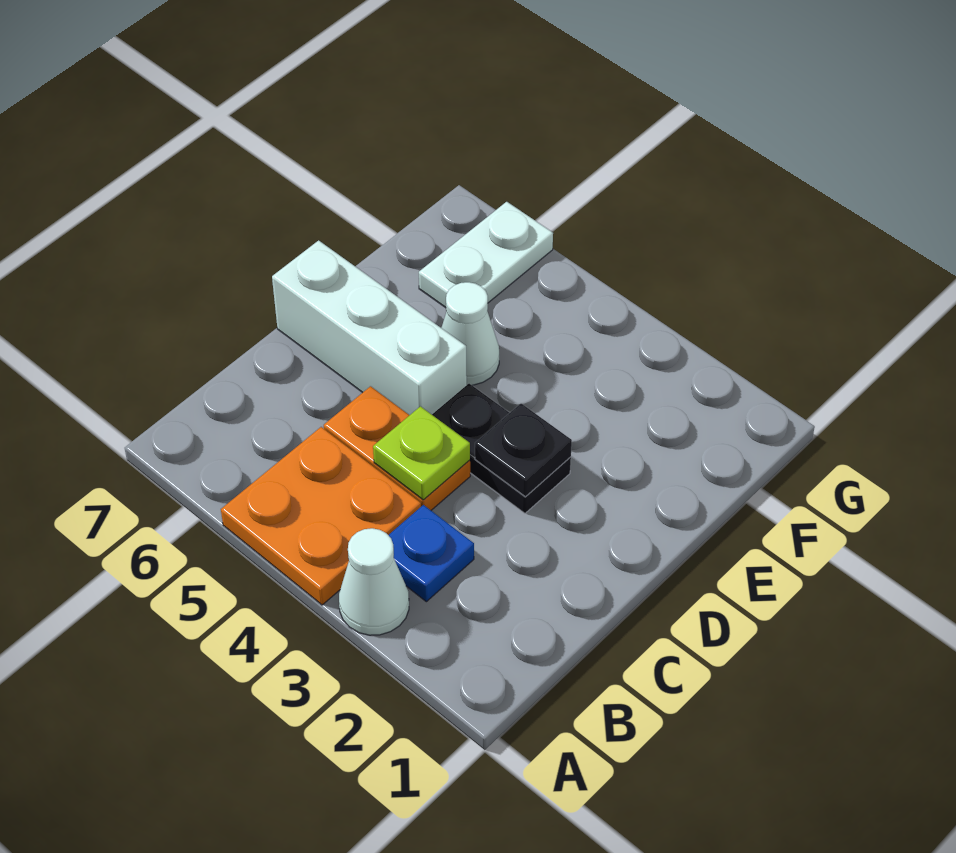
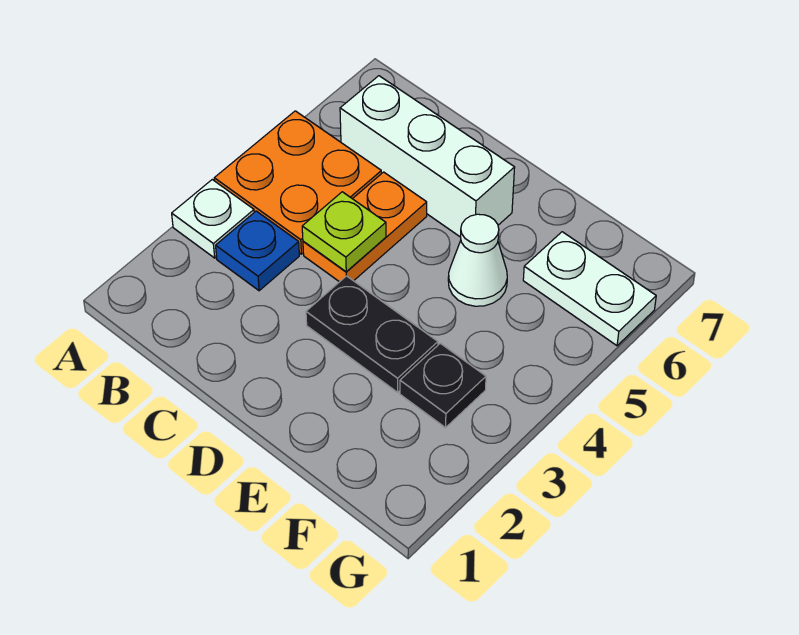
white cone A3 level 1 -> white plate A3 level 1
black plate D3:D4 level 1 -> black plate D3:E3 level 1
black plate D3 level 2 -> black plate F3 level 1
white brick D5:D7 level 1 -> white brick B6:D6 level 1

